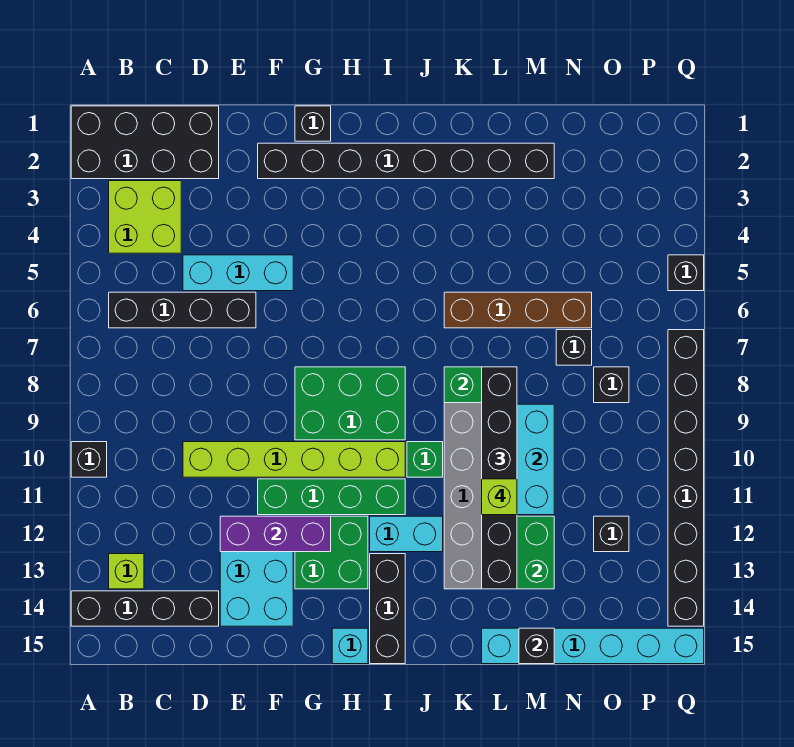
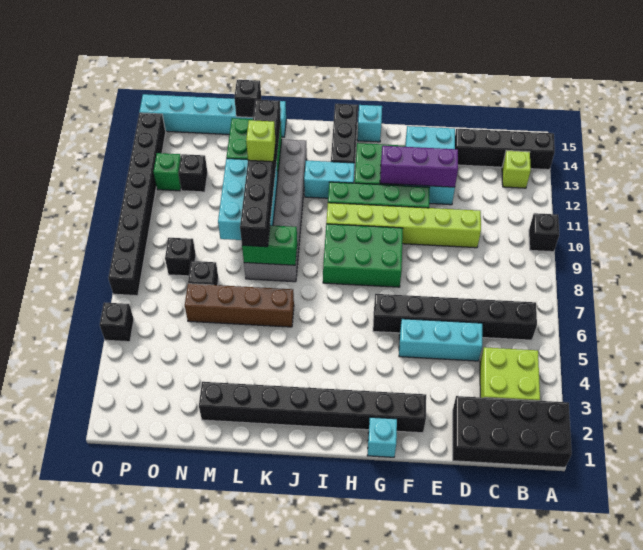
black brick B6:E6 level 1 -> black brick B6:G6 level 1
black brick G1 level 1 -> cyan brick G1 level 1
green brick J10 level 1 -> green brick P12 level 1

